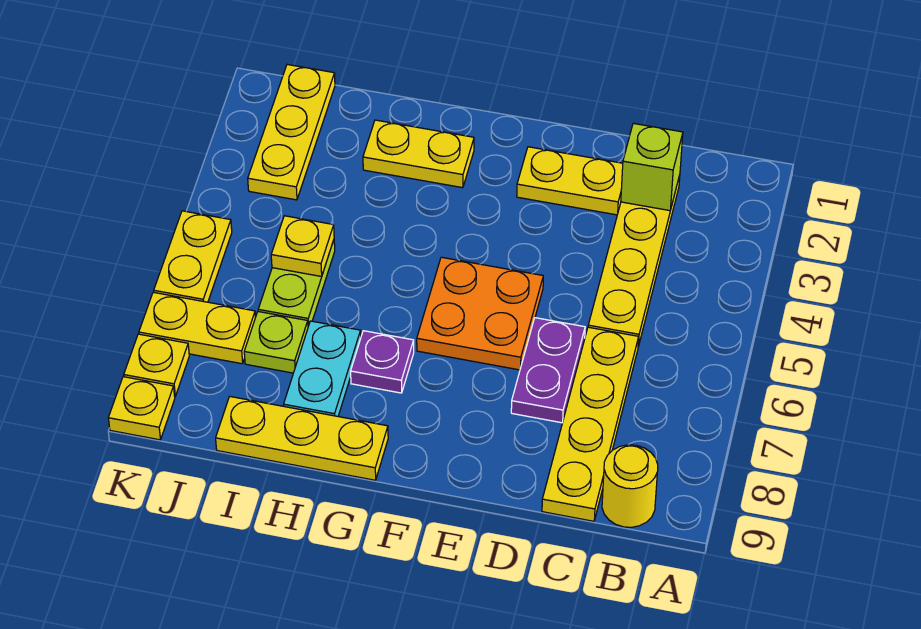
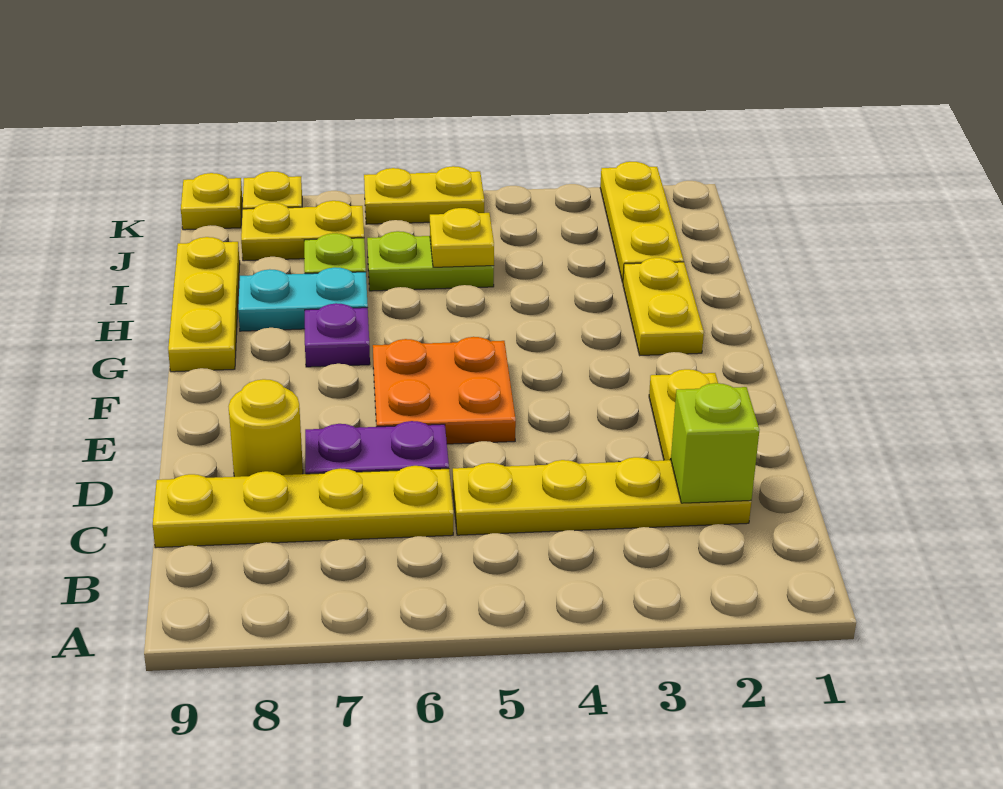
yellow round brick B9 level 1 -> yellow round brick D8 level 1
yellow plate J1:J3 level 1 -> yellow plate I2:K2 level 1
yellow plate J7:K7 level 1 -> yellow plate J7:J8 level 1

